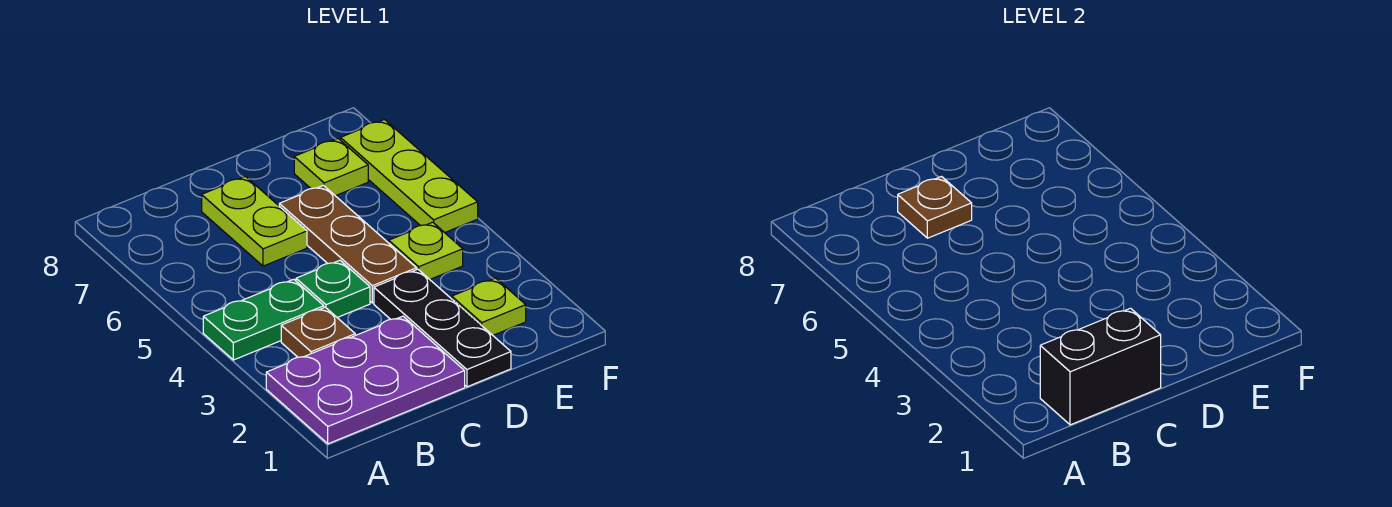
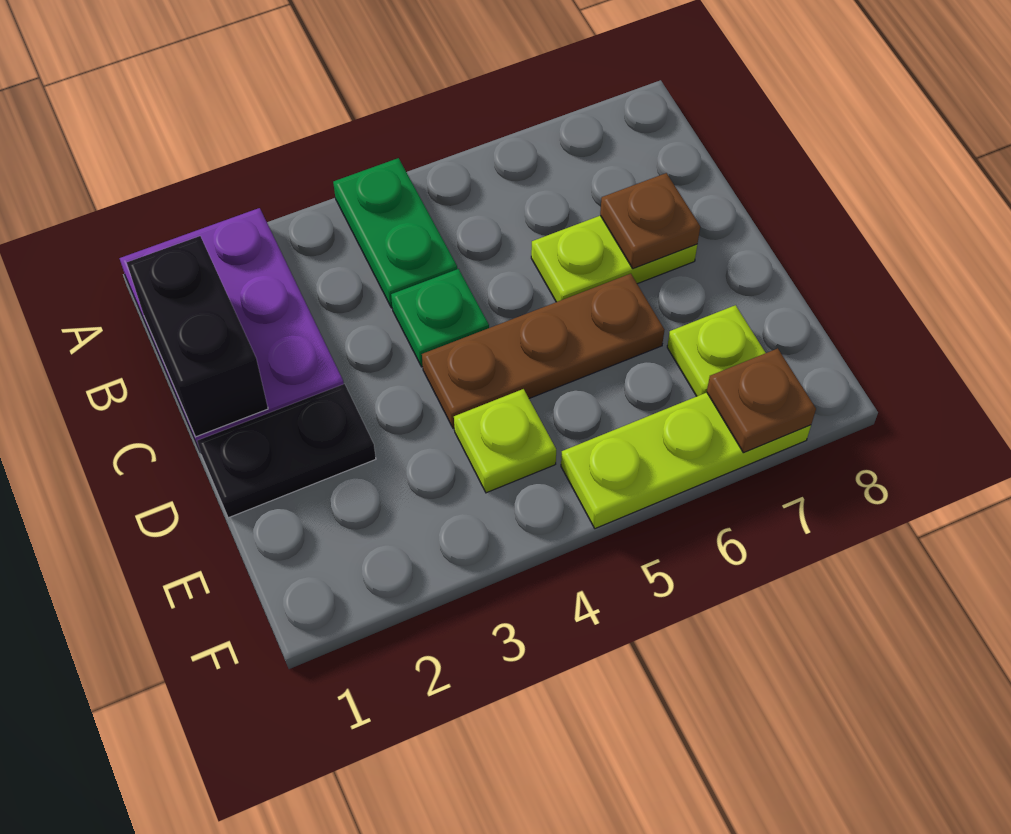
brown plate B3 level 1 -> brown plate F7 level 2
black plate D1:D3 level 1 -> black plate D1:D2 level 1
lime plate E2 level 1 -> none

